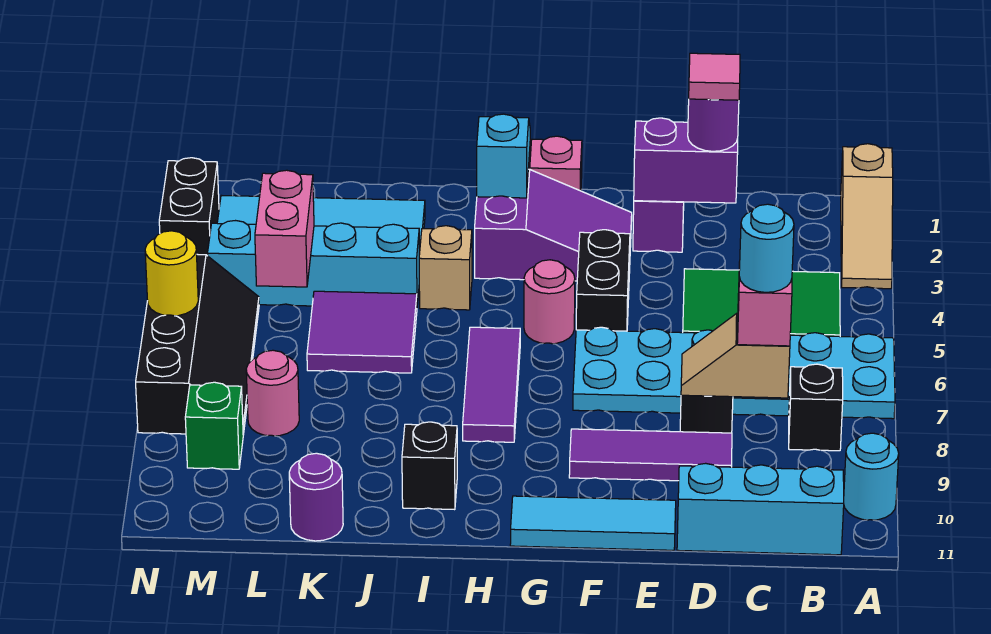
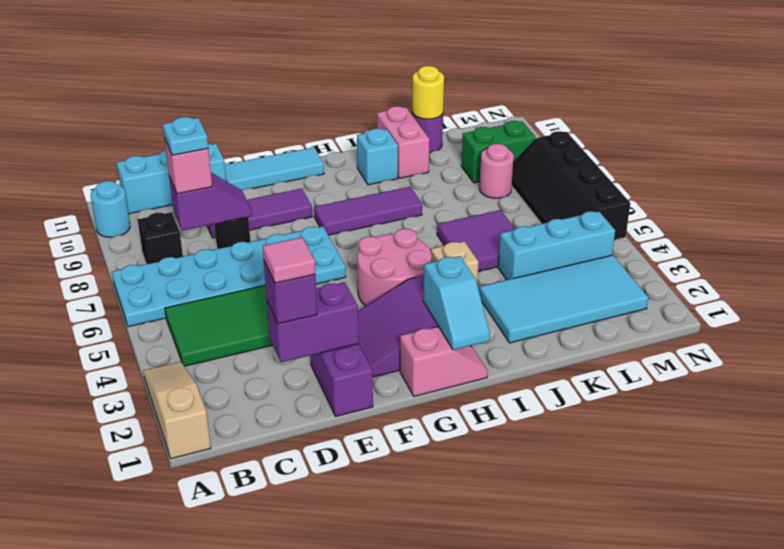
tan slope C8:D8 level 2 top C -> purple slope C8:D8 level 2 top C
cyan round brick C8 level 4 -> cyan plate C8 level 4
purple round brick D2 level 3 -> purple brick D2 level 3
black brick F4:F5 level 1 -> none
pink round brick G5 level 1 -> pink round brick G4:H5 level 1
purple tile H6:H8 level 1 -> purple tile G8:I8 level 1
black brick I10 level 1 -> cyan brick I10 level 1
cyan brick J4:M4 level 1 -> cyan brick K4:M4 level 1
pink brick L4:L5 level 2 -> pink brick J10:J11 level 1
green brick M9 level 1 -> green brick L9:M9 level 1
black brick N2:N3 level 1 -> none
yellow round brick N6 level 2 -> yellow round brick K11 level 2

